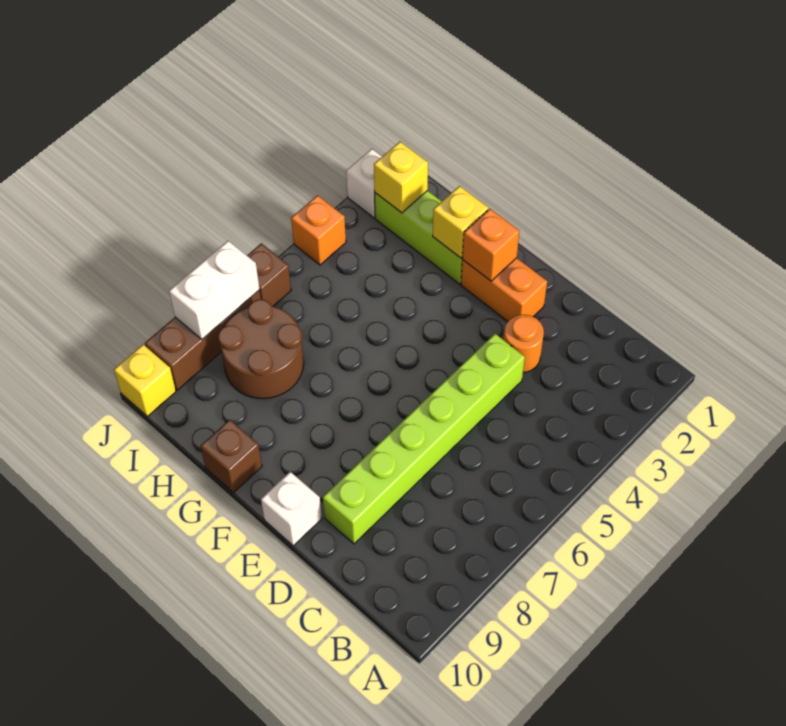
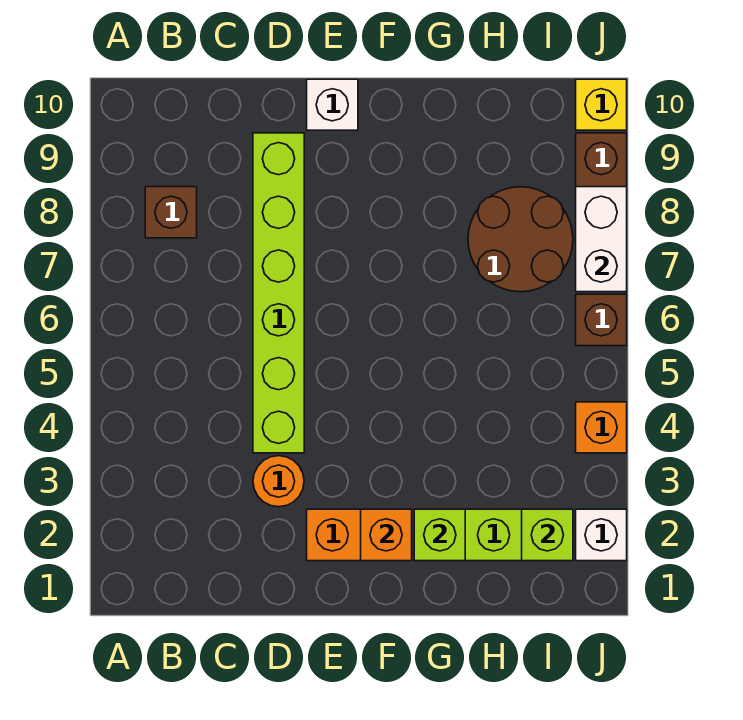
yellow brick G2 level 2 -> lime brick G2 level 2
brown brick G10 level 1 -> brown brick B8 level 1
yellow brick I2 level 2 -> lime brick I2 level 2

